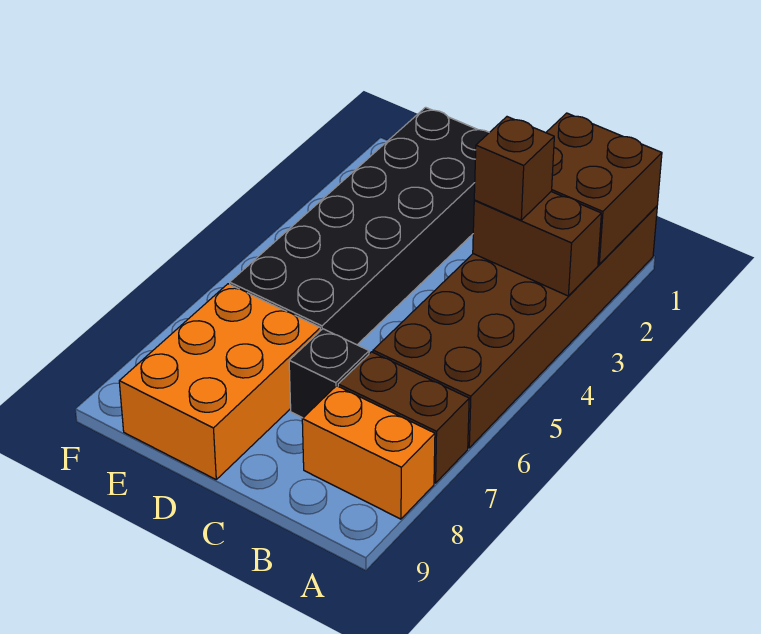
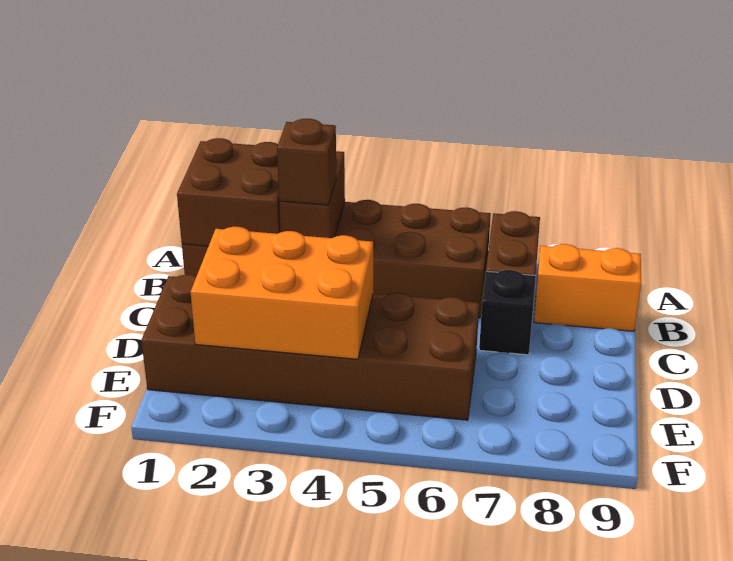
orange brick A8:B8 level 1 -> orange brick B8:B9 level 1
black brick D1:E6 level 1 -> brown brick D1:E6 level 1
orange brick D7:E9 level 1 -> orange brick D2:E4 level 2

